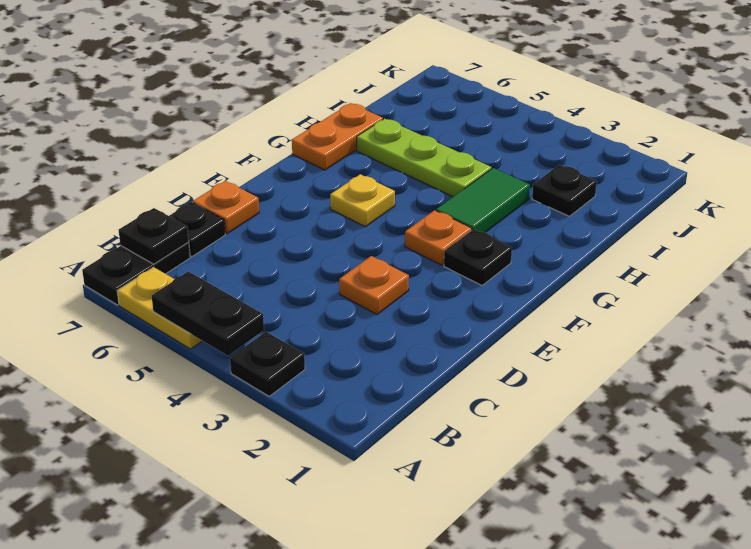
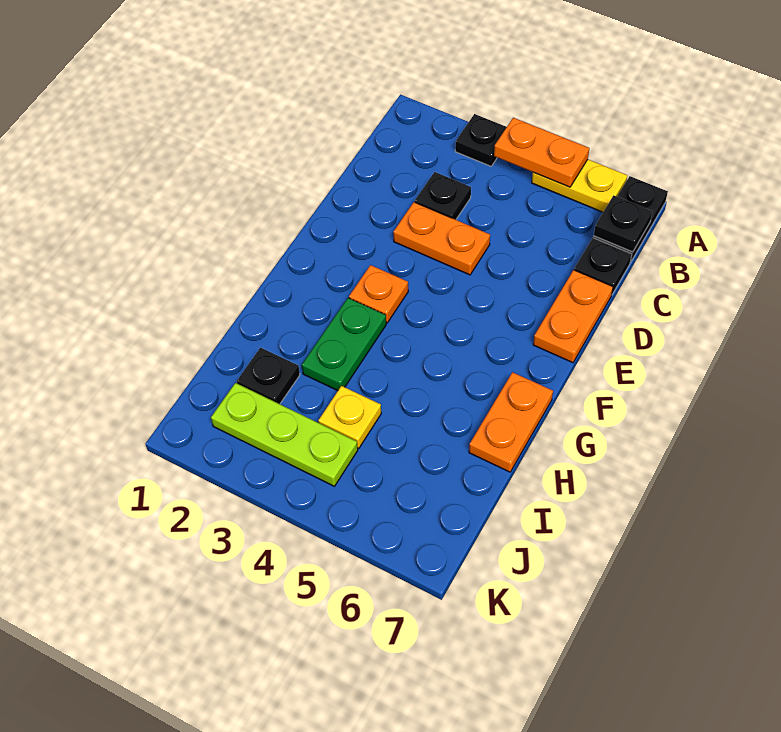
black plate A4:A5 level 2 -> orange plate A4:A5 level 2
orange plate D3 level 1 -> orange plate D3:D4 level 1
orange plate D7 level 1 -> orange plate D7:E7 level 1
black plate F2 level 1 -> black plate C3 level 1
yellow plate F5 level 1 -> yellow plate I4 level 1
green tile G3:H3 level 1 -> green plate G3:H3 level 1
lime plate H4:H6 level 1 -> lime plate J2:J4 level 1

